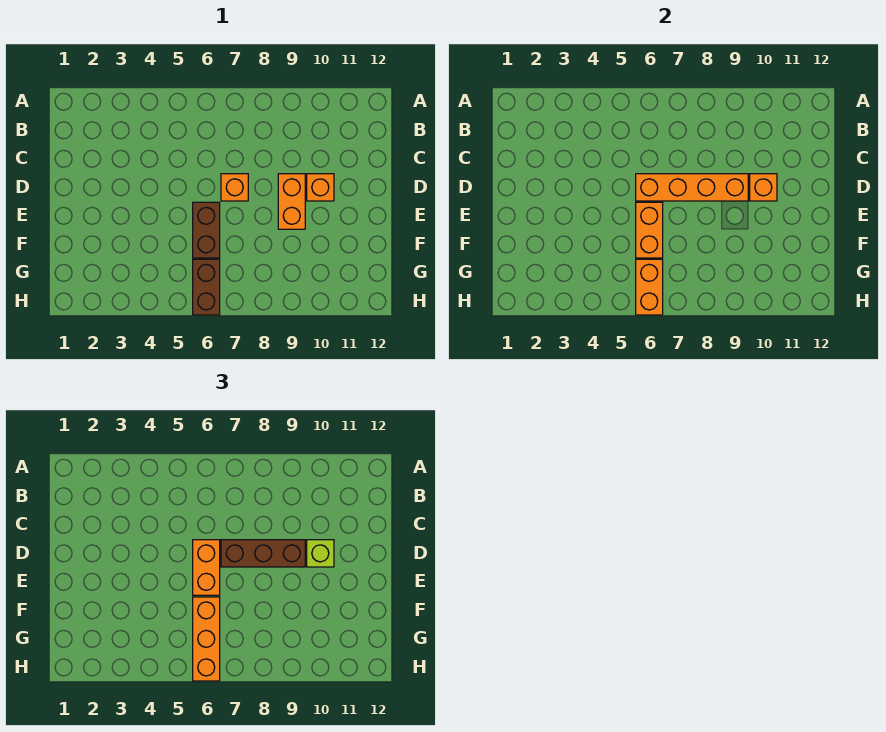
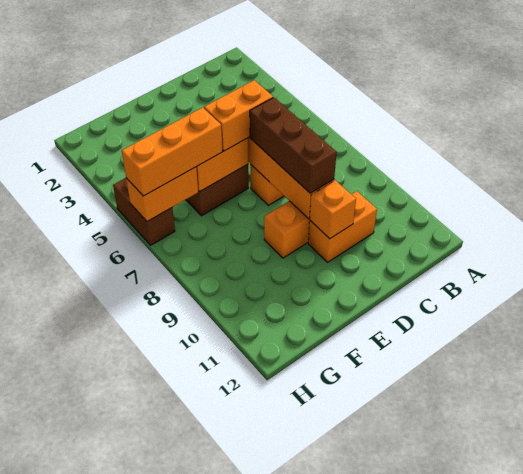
orange brick D10 level 1 -> orange brick C10:D10 level 1
lime brick D10 level 3 -> none
brown brick G6:H6 level 1 -> brown brick H5:H6 level 1

